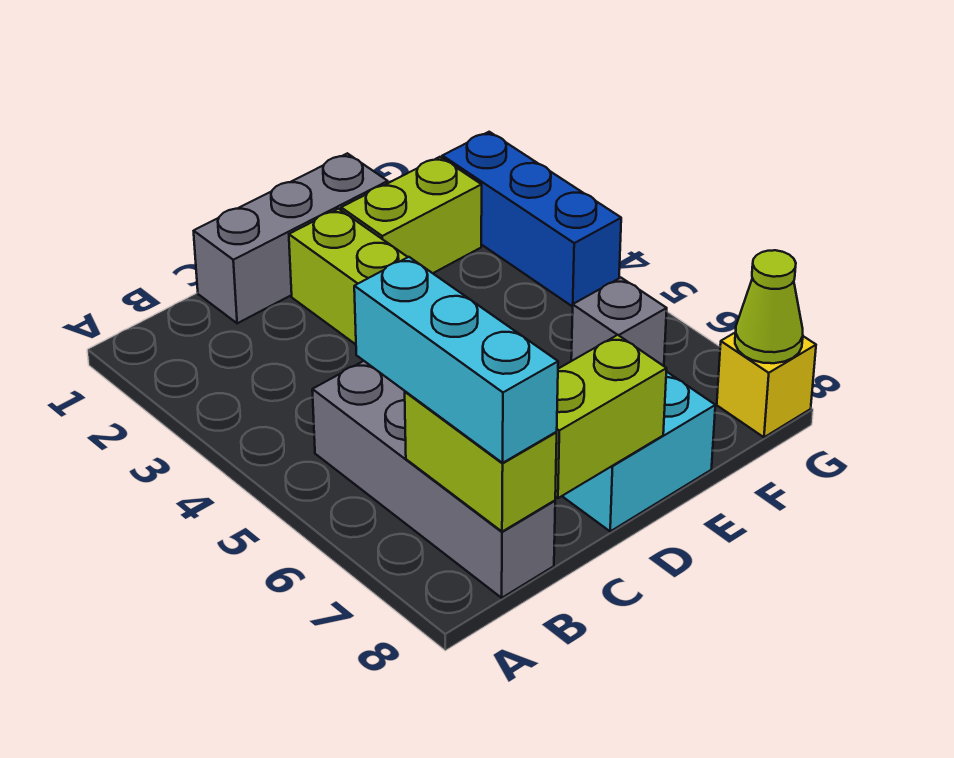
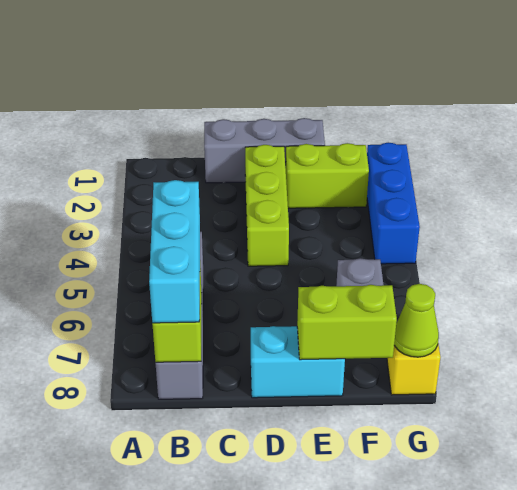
lime brick C8:D8 level 2 -> lime brick E8:F8 level 2

